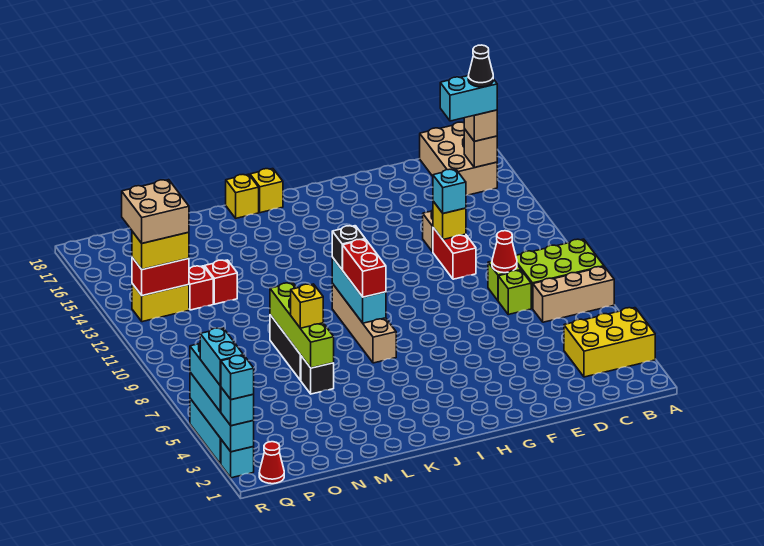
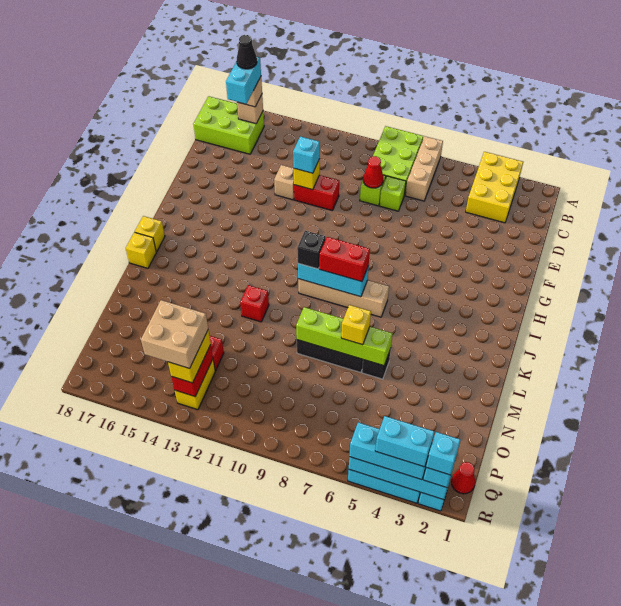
tan brick B16:C18 level 1 -> lime brick B16:C18 level 1
red brick N13 level 1 -> red brick L12 level 1

